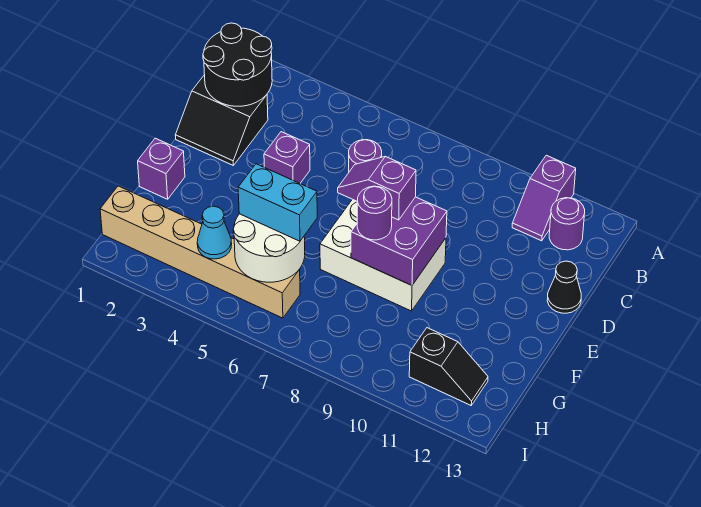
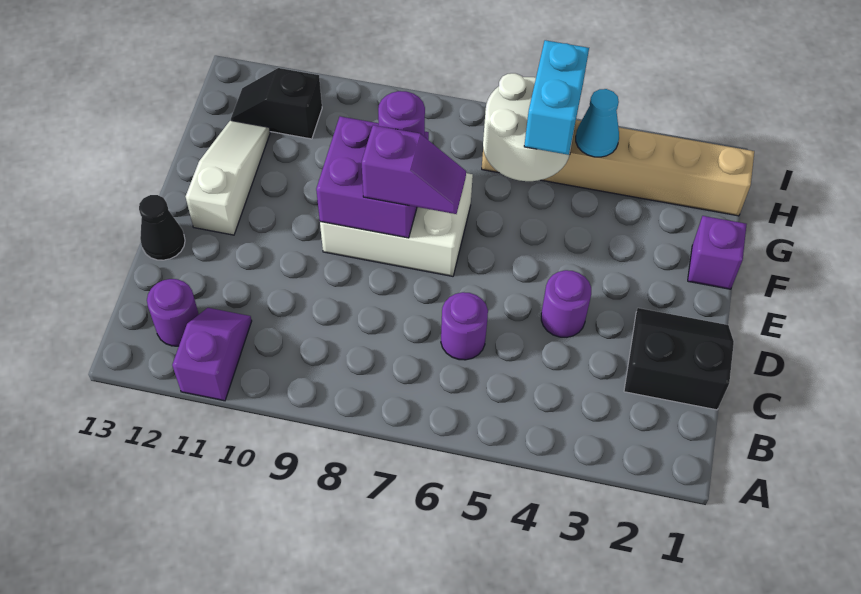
black round brick B1:C2 level 2 -> none
purple brick D4 level 1 -> purple round brick D4 level 1
none -> white slope E12:G12 level 1 top E
cyan brick G5:G6 level 3 -> cyan brick G5:H5 level 3

